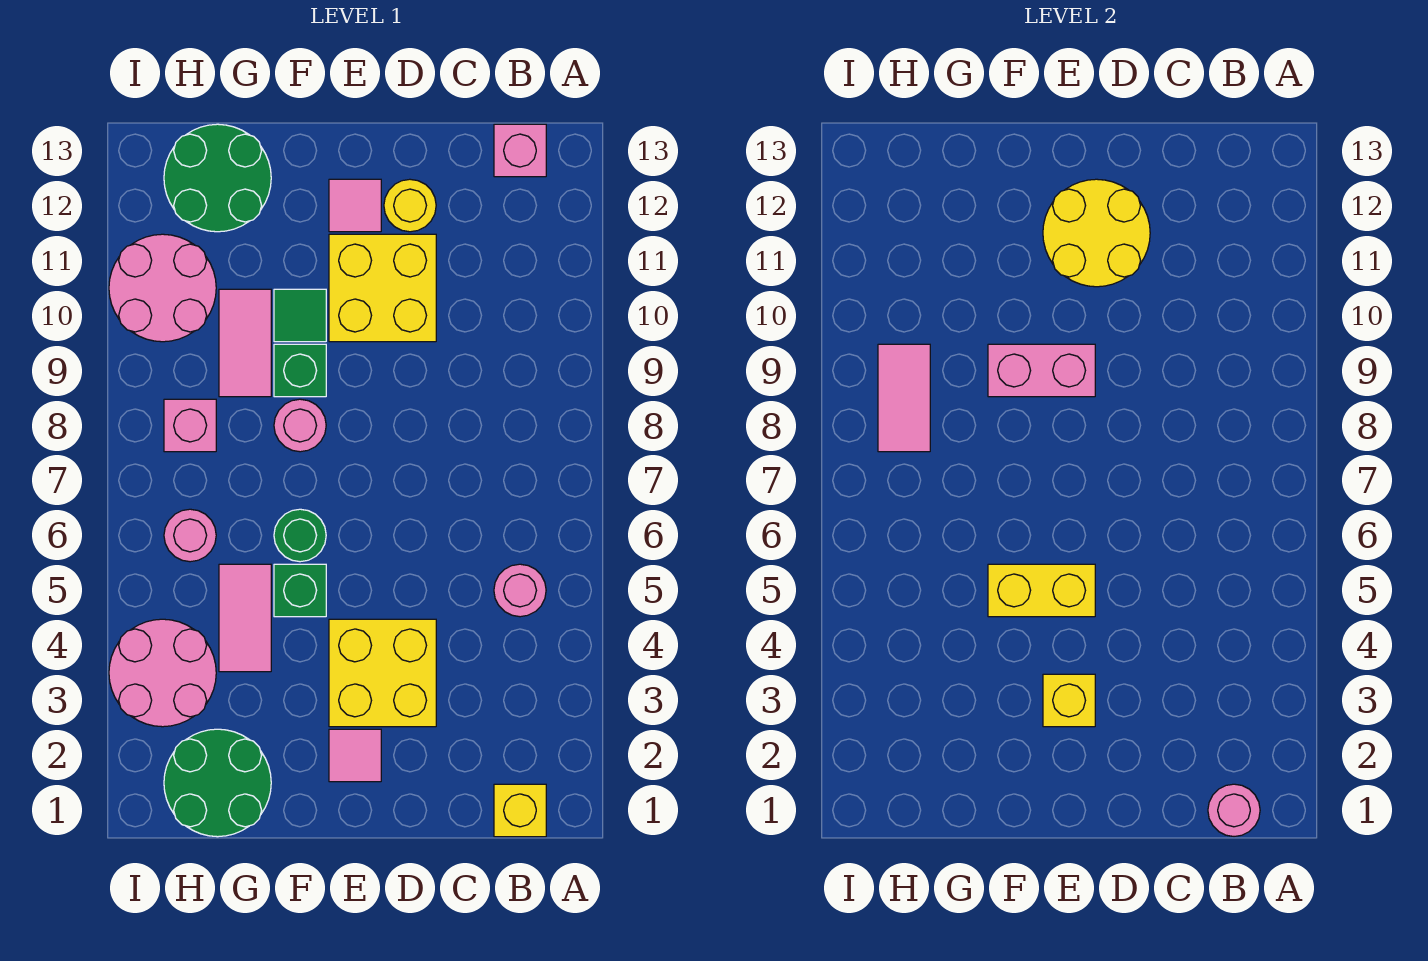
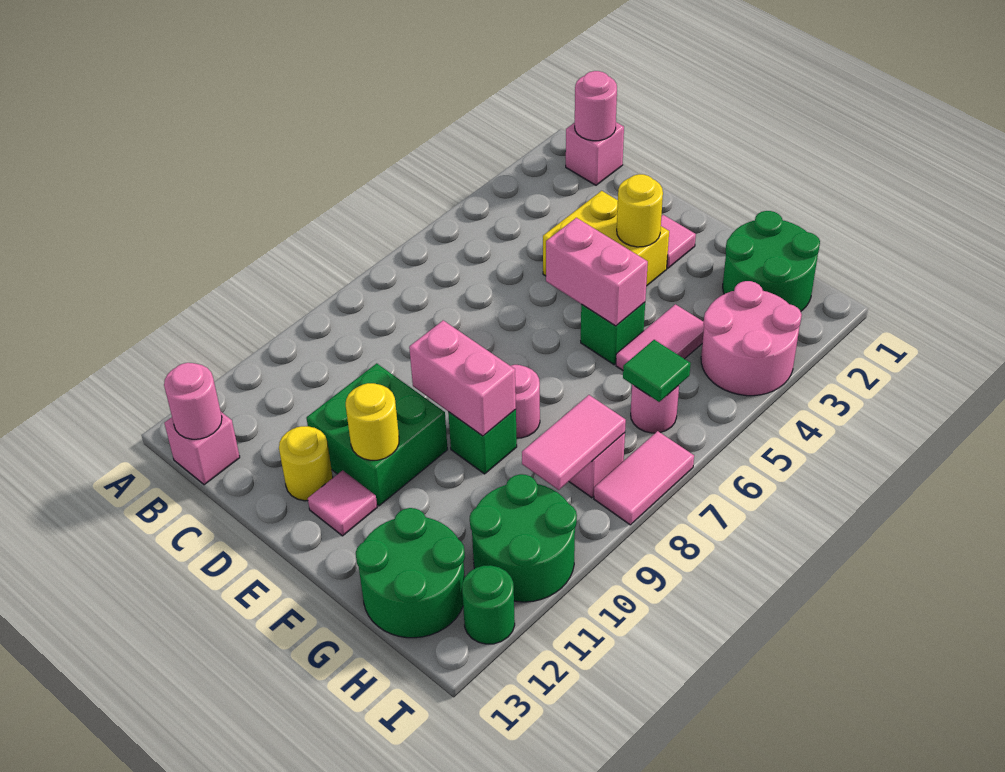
yellow brick B1 level 1 -> pink brick B1 level 1
pink round brick B5 level 1 -> pink round brick B13 level 2
yellow brick D10:E11 level 1 -> green brick D10:E11 level 1
yellow round brick D11:E12 level 2 -> yellow round brick E11 level 2
yellow brick E3 level 2 -> yellow round brick E3 level 2
yellow brick E5:F5 level 2 -> pink brick E5:F5 level 2
green round brick F6 level 1 -> green round brick I12 level 1
green tile F10 level 1 -> green tile H6 level 2
pink tile G9:G10 level 1 -> pink tile I7:I8 level 1
pink round brick H10:I11 level 1 -> green round brick H10:I11 level 1

